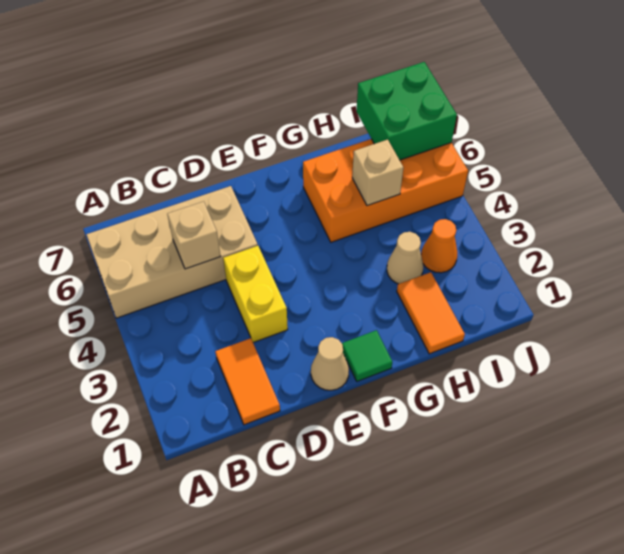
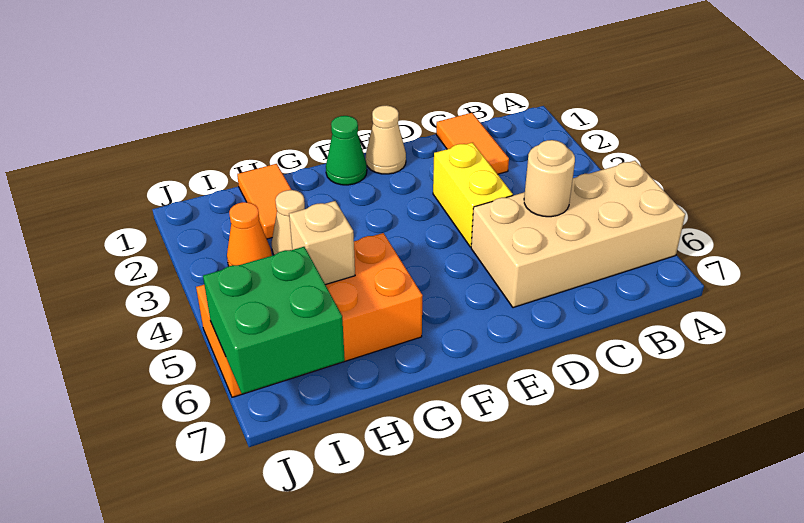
tan brick C5 level 2 -> tan round brick C5 level 2
green tile F1 level 1 -> green cone F1 level 1

